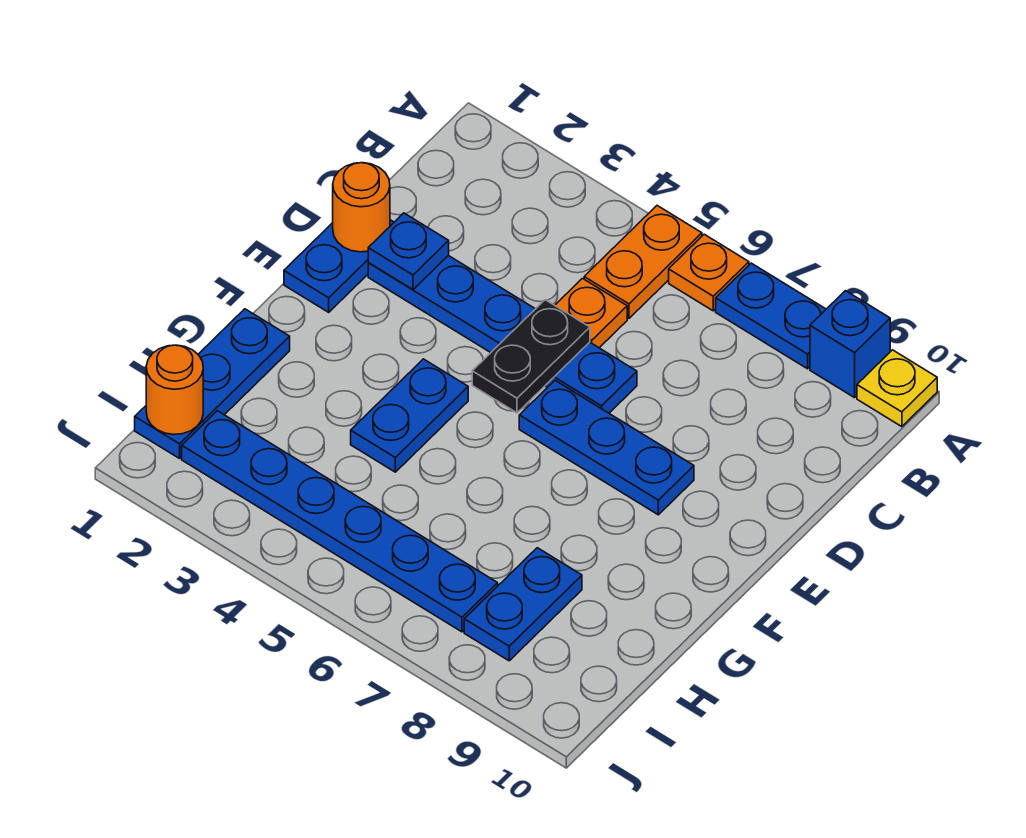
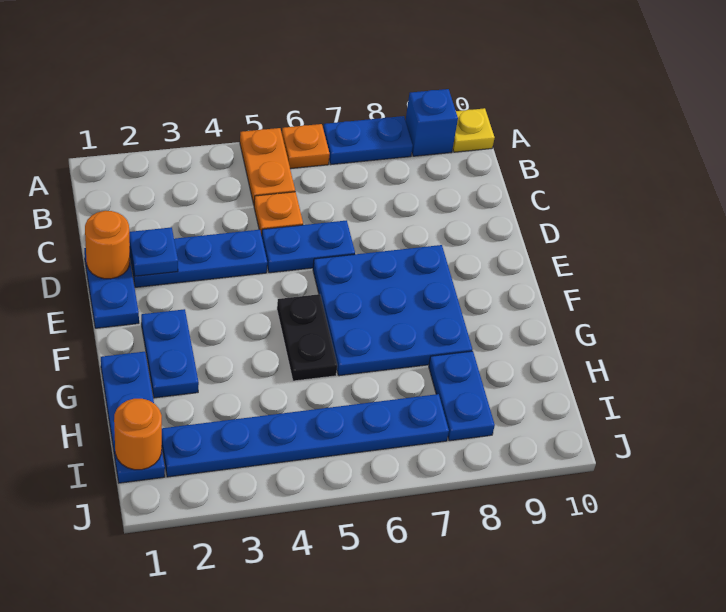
black plate D5:E5 level 2 -> black plate F5:G5 level 1
blue plate E6:E8 level 1 -> blue plate E6:G8 level 1
blue plate F4:G4 level 1 -> blue plate F2:G2 level 1

